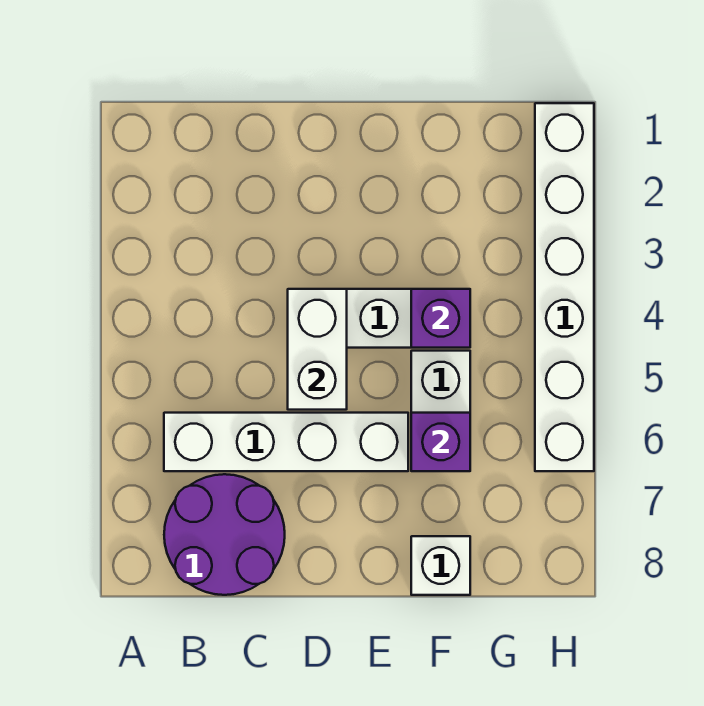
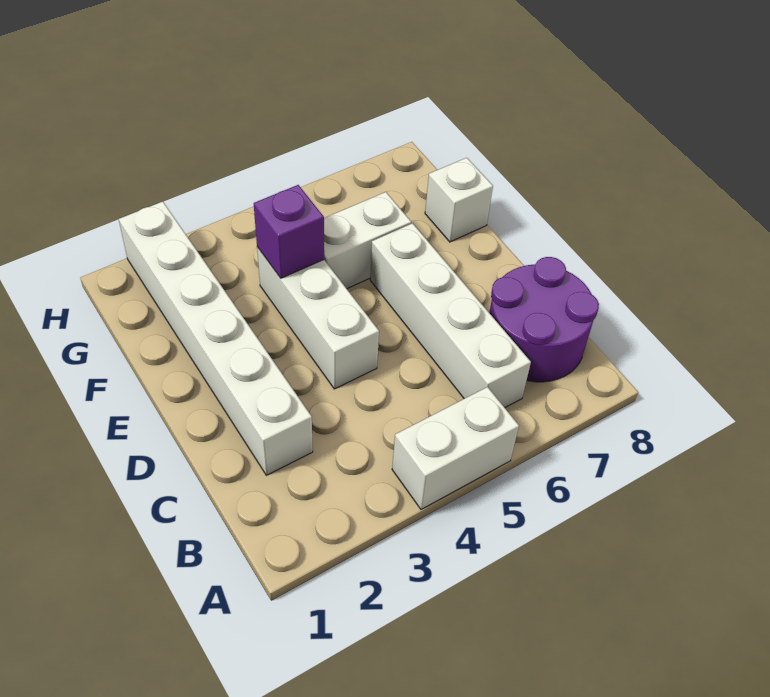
white brick D4:D5 level 2 -> white brick A4:A5 level 1
purple brick F6 level 2 -> none
white brick H1:H6 level 1 -> white brick C2:H2 level 1

